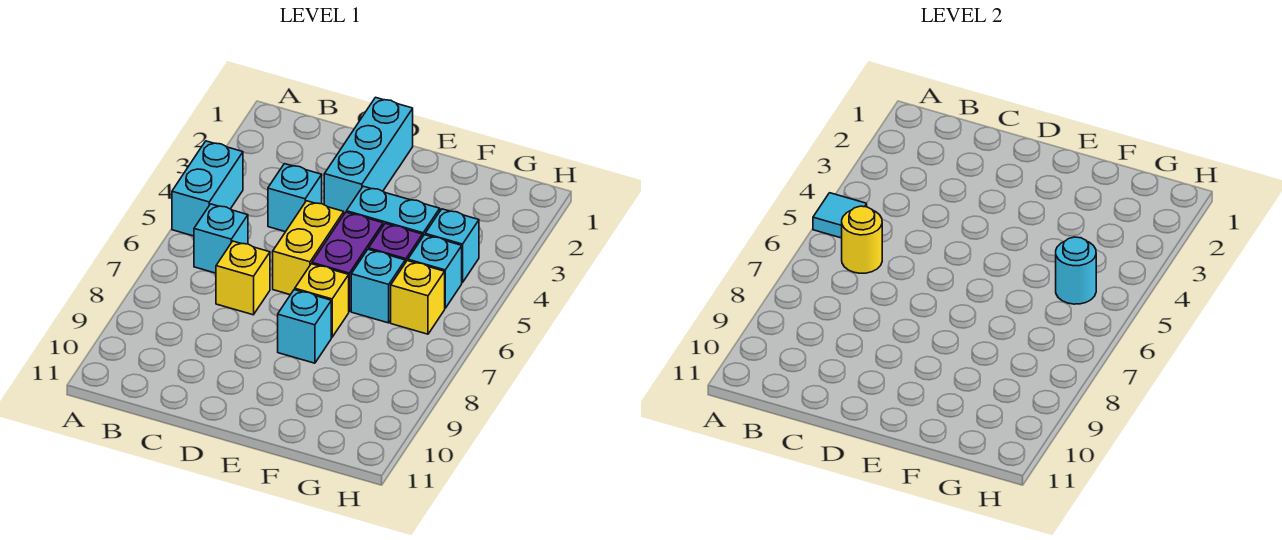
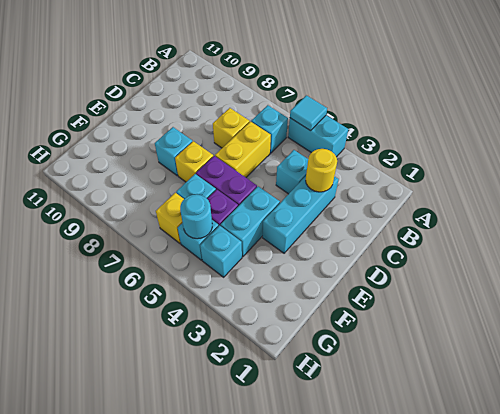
yellow round brick B6 level 2 -> yellow round brick C3 level 2
cyan brick D1:D3 level 1 -> cyan brick C3:E3 level 1
yellow brick D5:D6 level 1 -> yellow brick C6:D6 level 1

